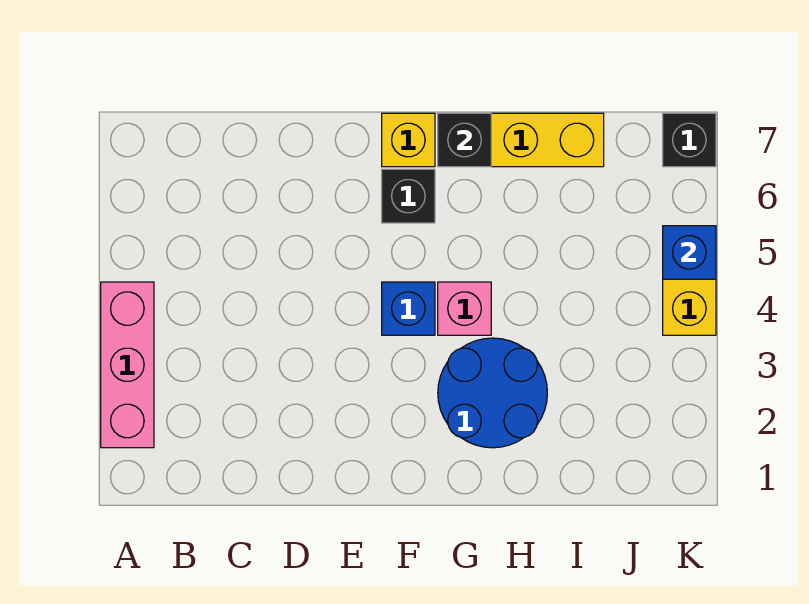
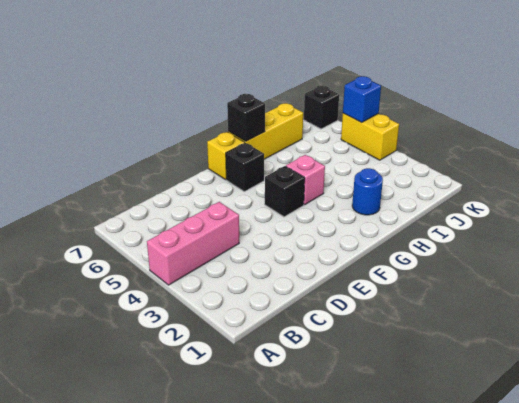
pink brick A2:A4 level 1 -> pink brick A4:C4 level 1
blue brick F4 level 1 -> black brick F4 level 1
blue round brick G2:H3 level 1 -> blue round brick H2 level 1

